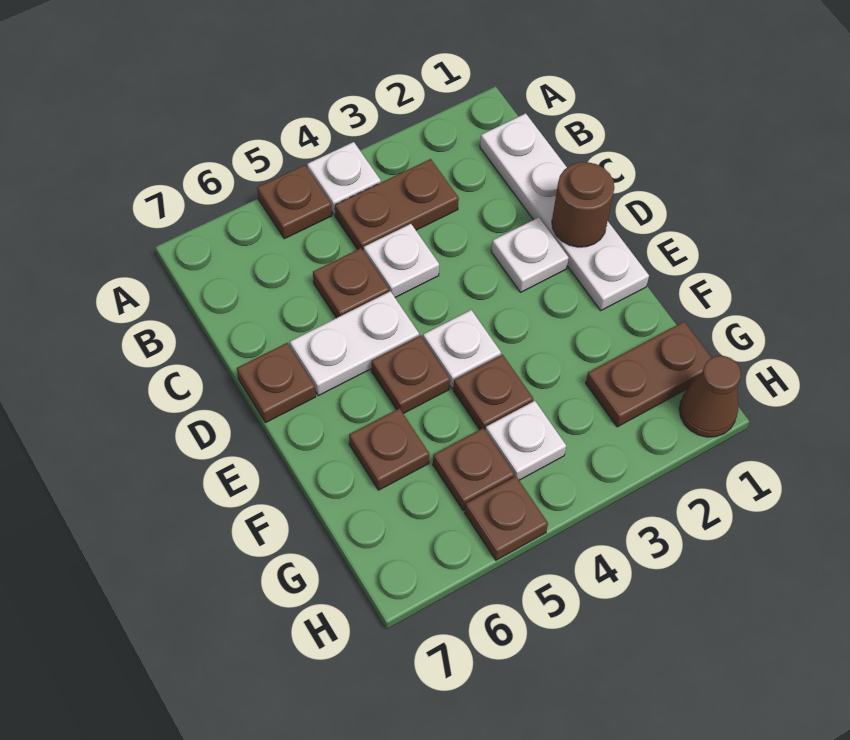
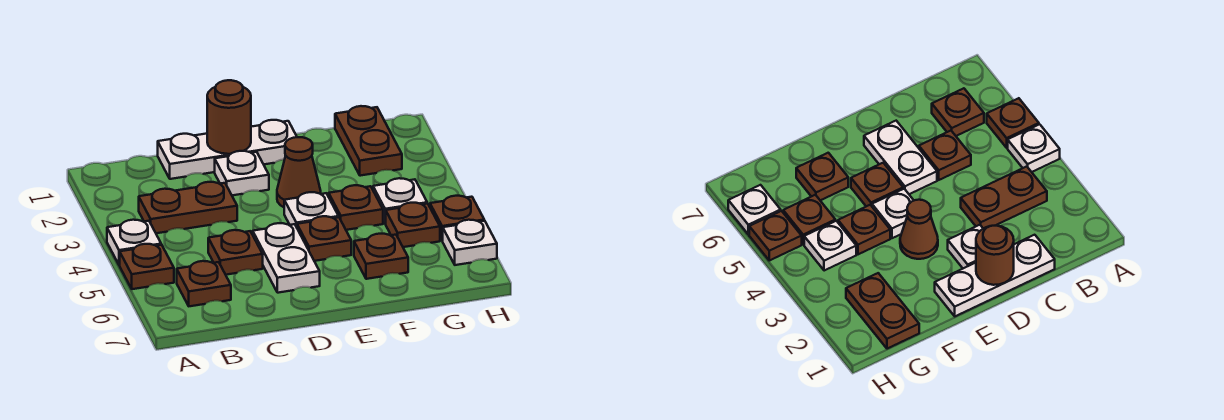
white plate B1:E1 level 1 -> white plate C1:E1 level 1
brown plate B3:B4 level 1 -> brown plate B3:C3 level 1
white plate C4 level 1 -> white plate H6 level 1
brown plate D7 level 1 -> brown plate B6 level 1
brown cone H1 level 1 -> brown cone E3 level 1

